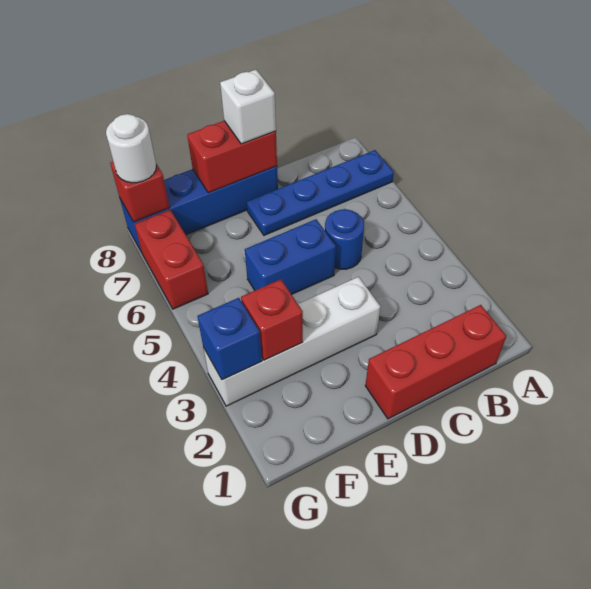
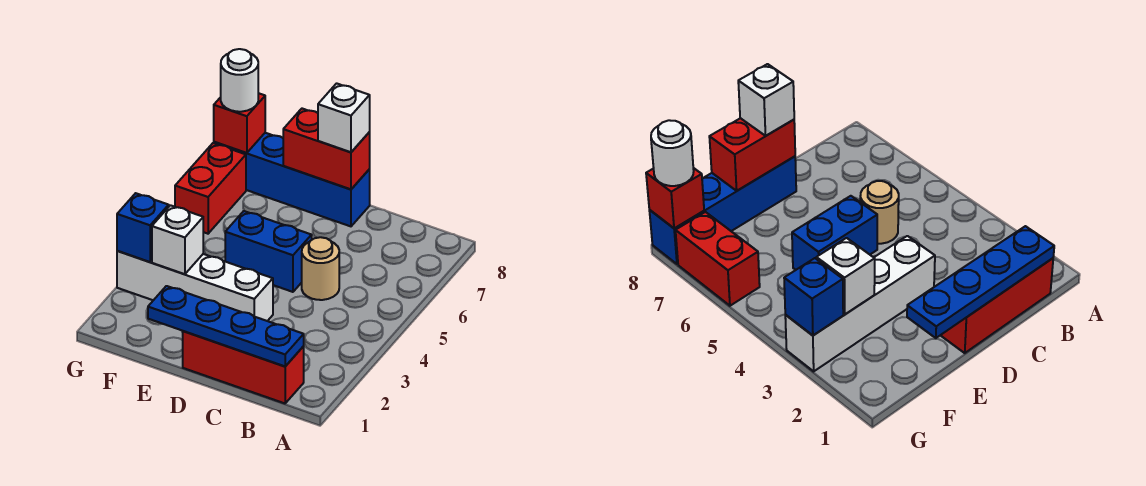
blue plate A7:D7 level 1 -> blue plate B1:E1 level 2
blue round brick C5 level 1 -> tan round brick C5 level 1
red brick F3 level 2 -> white brick F3 level 2

